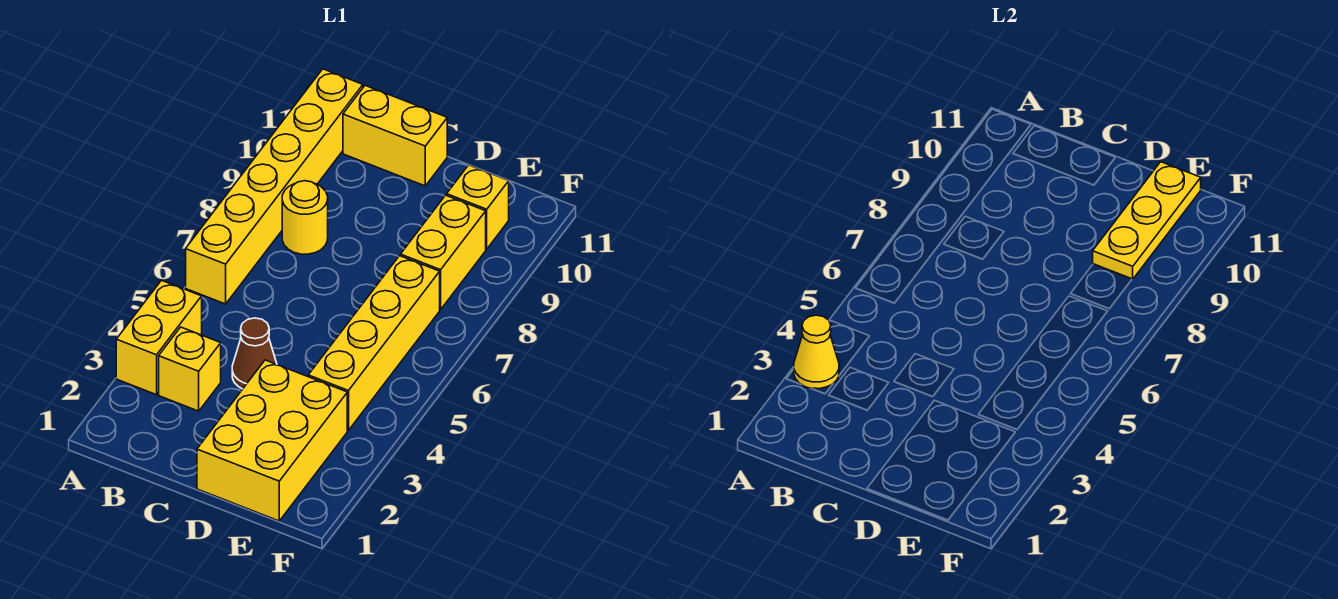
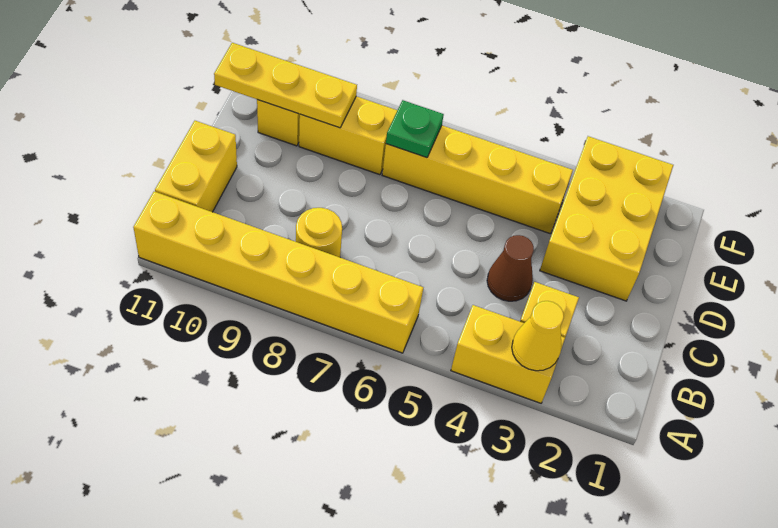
yellow brick D1:E3 level 1 -> yellow brick D2:F3 level 1
none -> green plate E7 level 2

